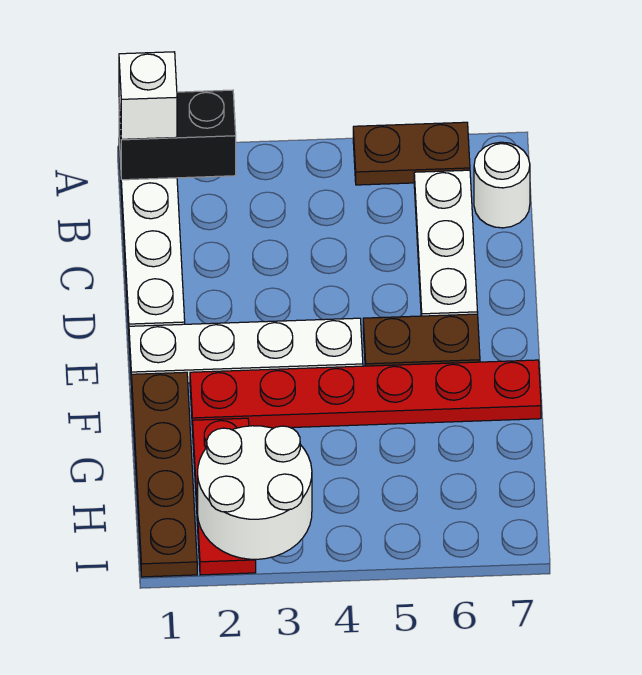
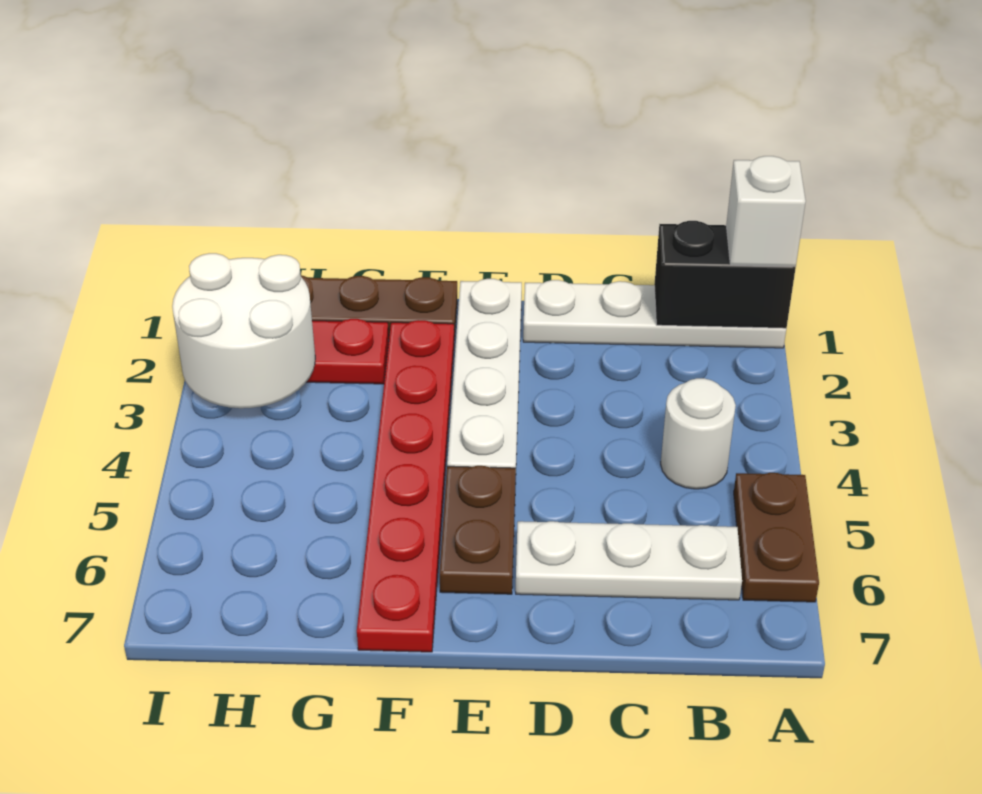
black brick A1:A2 level 2 -> black brick A1:B1 level 2
white round brick B7 level 1 -> white round brick B4 level 1

